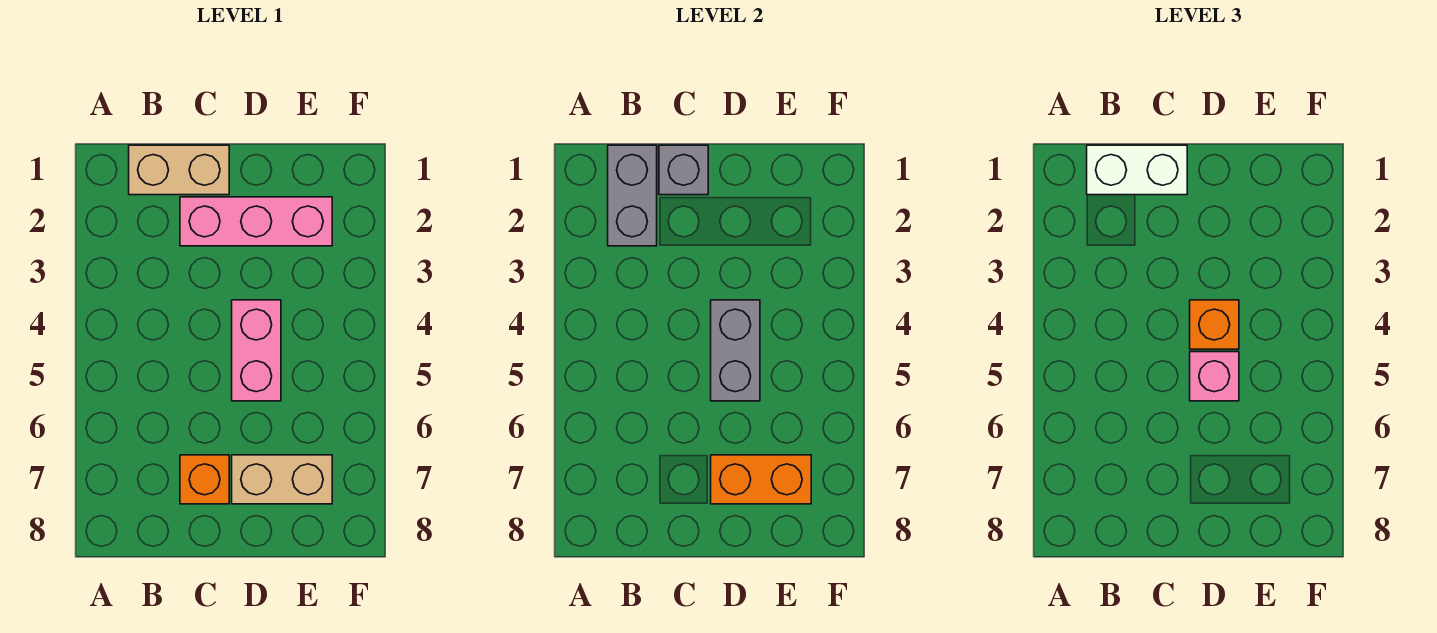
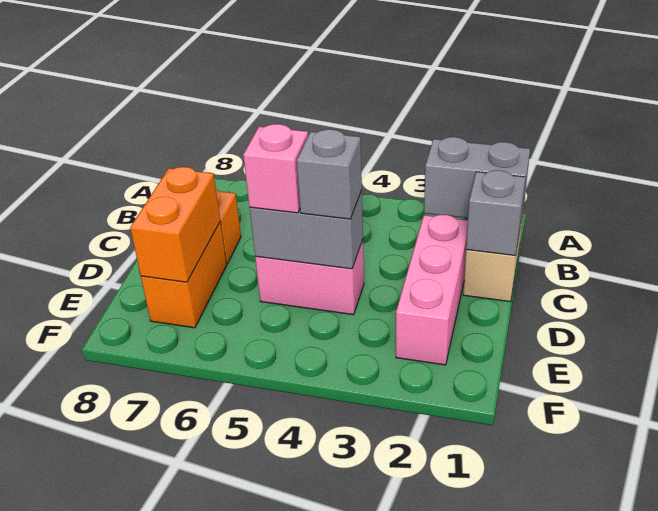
white brick B1:C1 level 3 -> none
orange brick D4 level 3 -> grey brick D4 level 3
tan brick D7:E7 level 1 -> orange brick D7:E7 level 1

